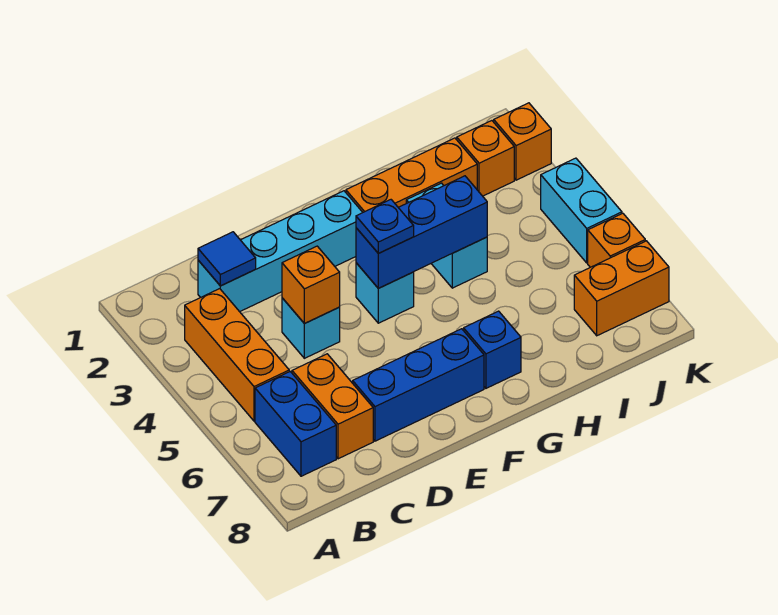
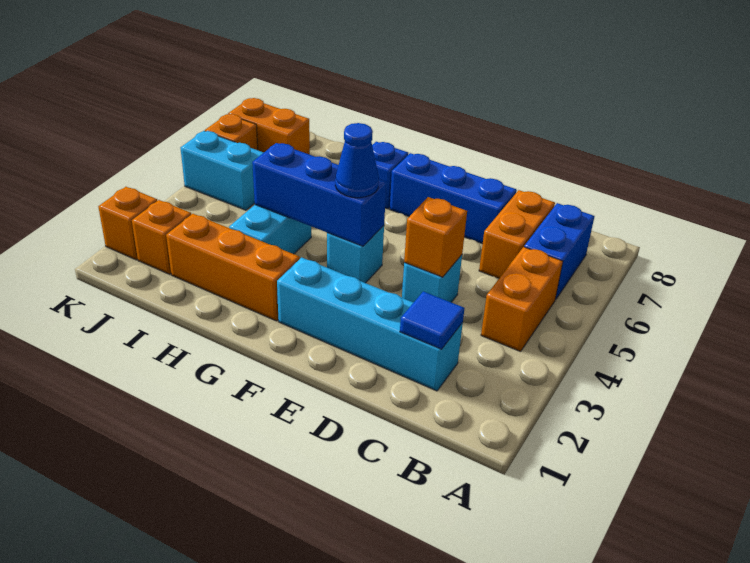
orange brick B3:B5 level 1 -> orange brick B4:B5 level 1
blue plate F4 level 3 -> blue cone F4 level 3
cyan brick K4:K5 level 1 -> cyan brick J5:K5 level 1

